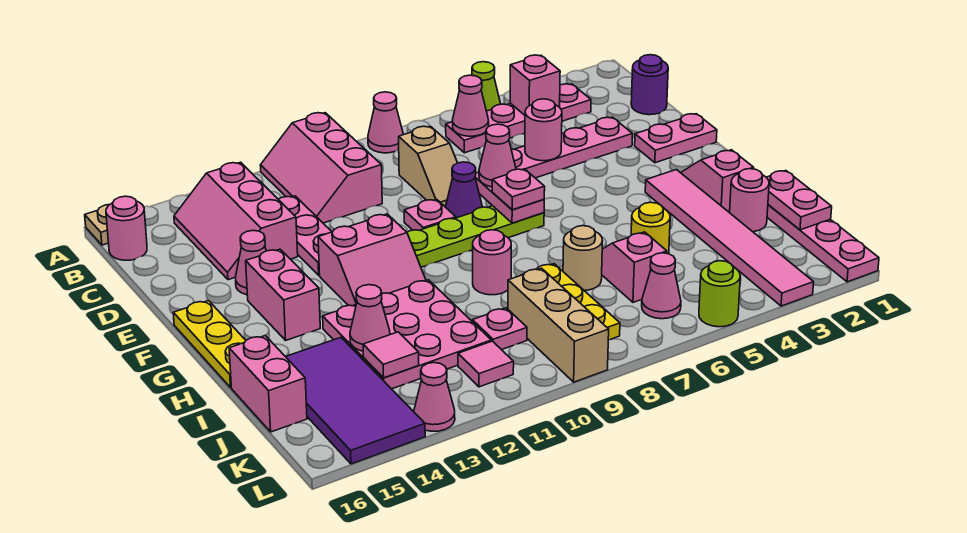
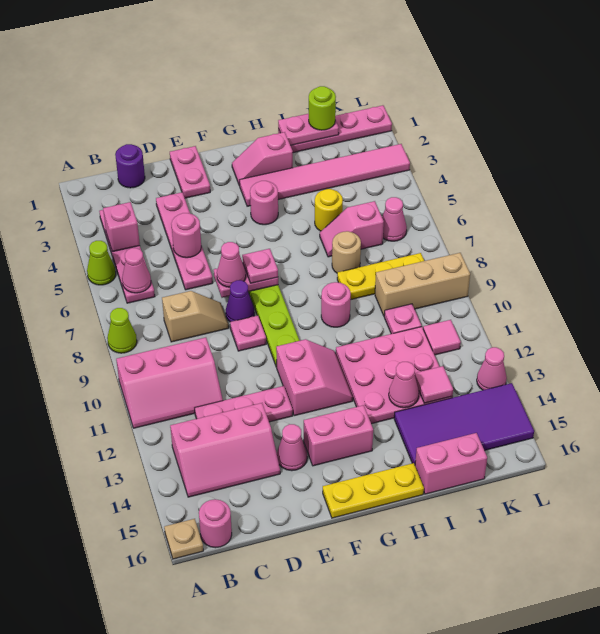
pink cone A8 level 1 -> lime cone A8 level 1
pink round brick I2 level 1 -> pink round brick G4 level 1
lime round brick L5 level 1 -> lime round brick J1 level 3

